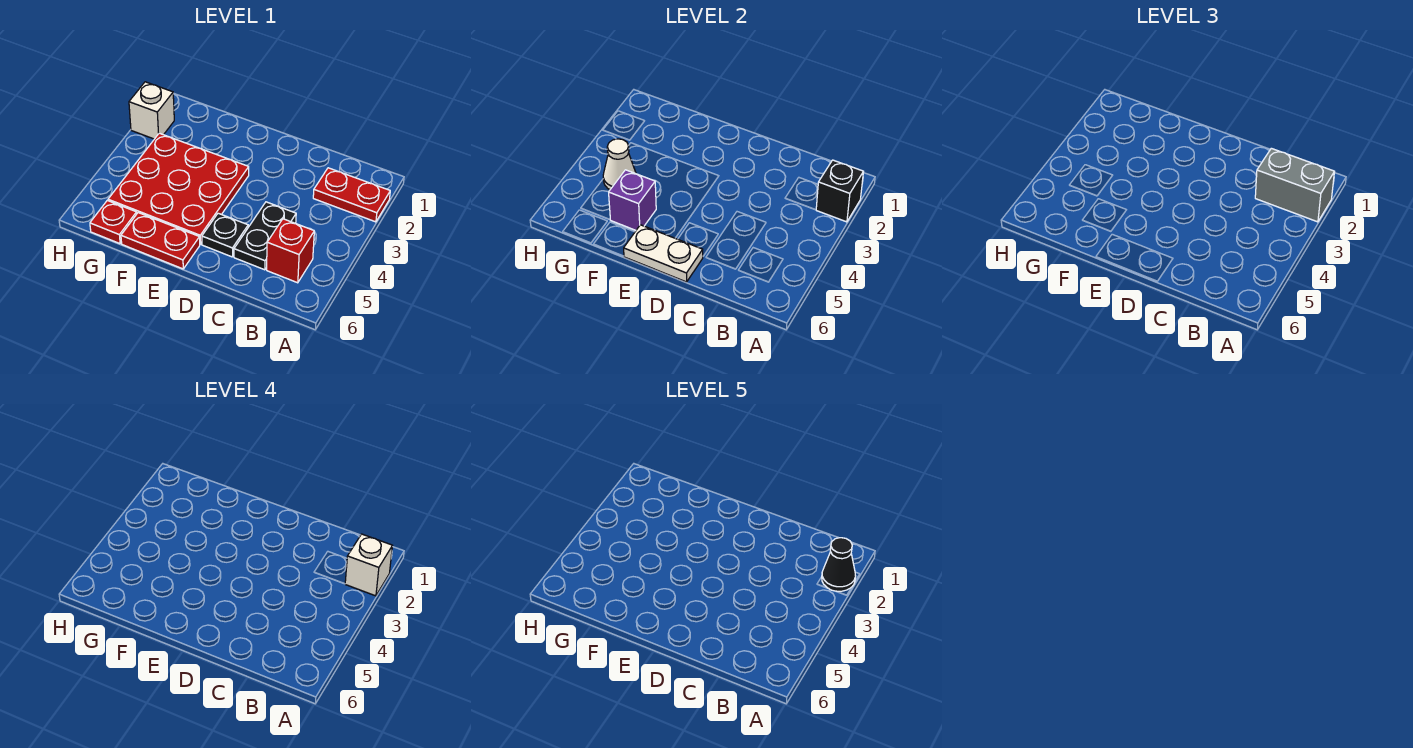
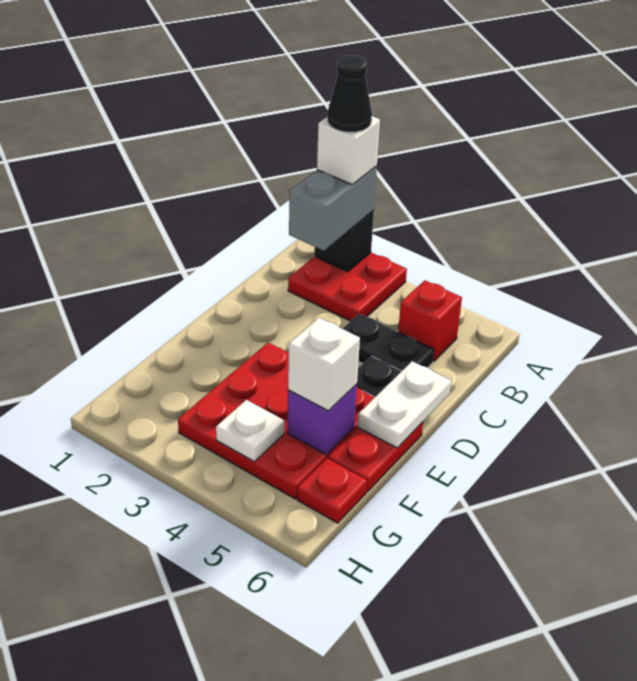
red plate A2:B2 level 1 -> red plate A2:B3 level 1
white cone G4 level 2 -> white plate G4 level 2
white brick H2 level 1 -> white brick F5 level 3

